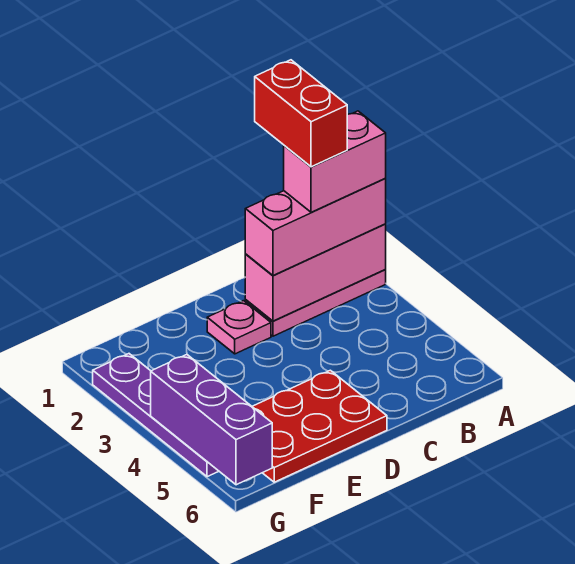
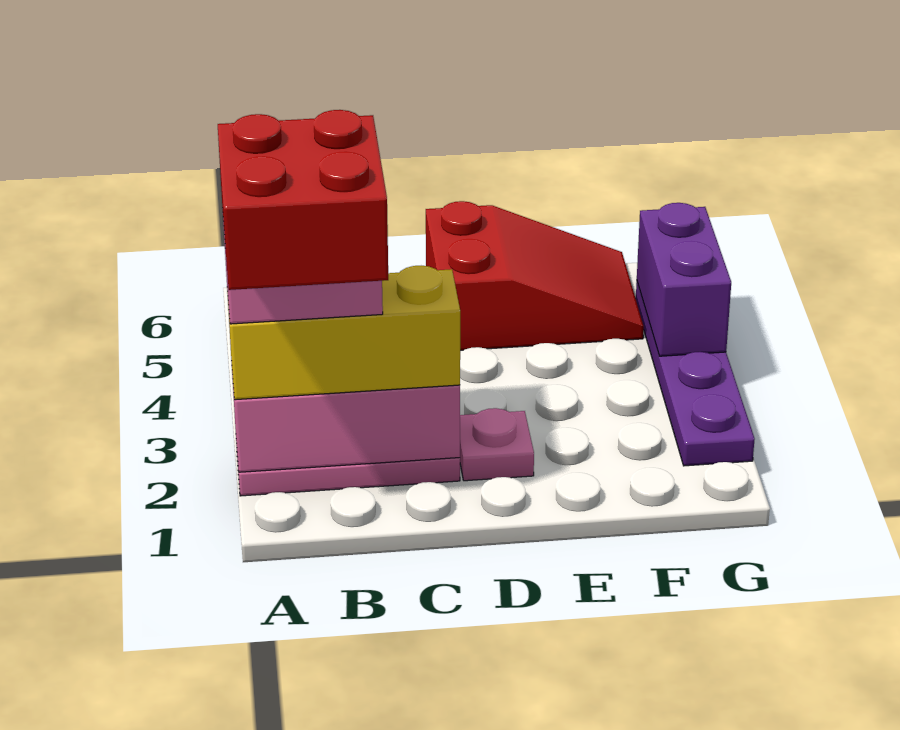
pink brick A2:C2 level 3 -> yellow brick A2:C2 level 3
red brick B1:B2 level 5 -> red brick A1:B2 level 5
red plate D5:F6 level 1 -> red slope D5:F6 level 1 top D
purple brick G4:G6 level 2 -> purple brick G4:G5 level 2

